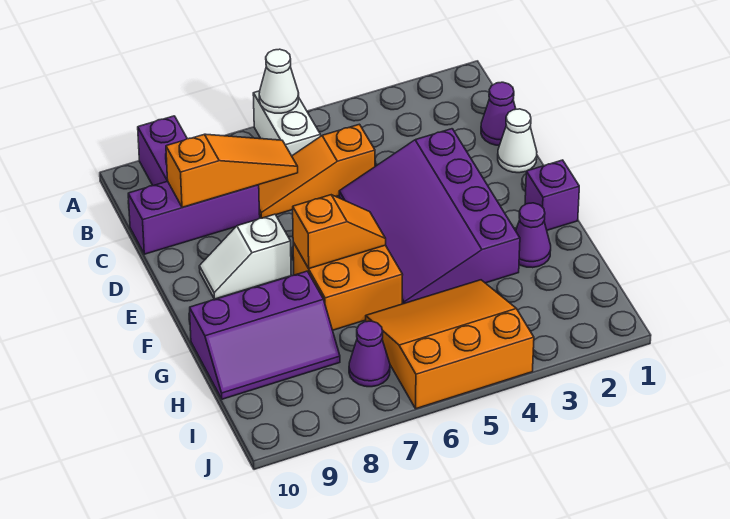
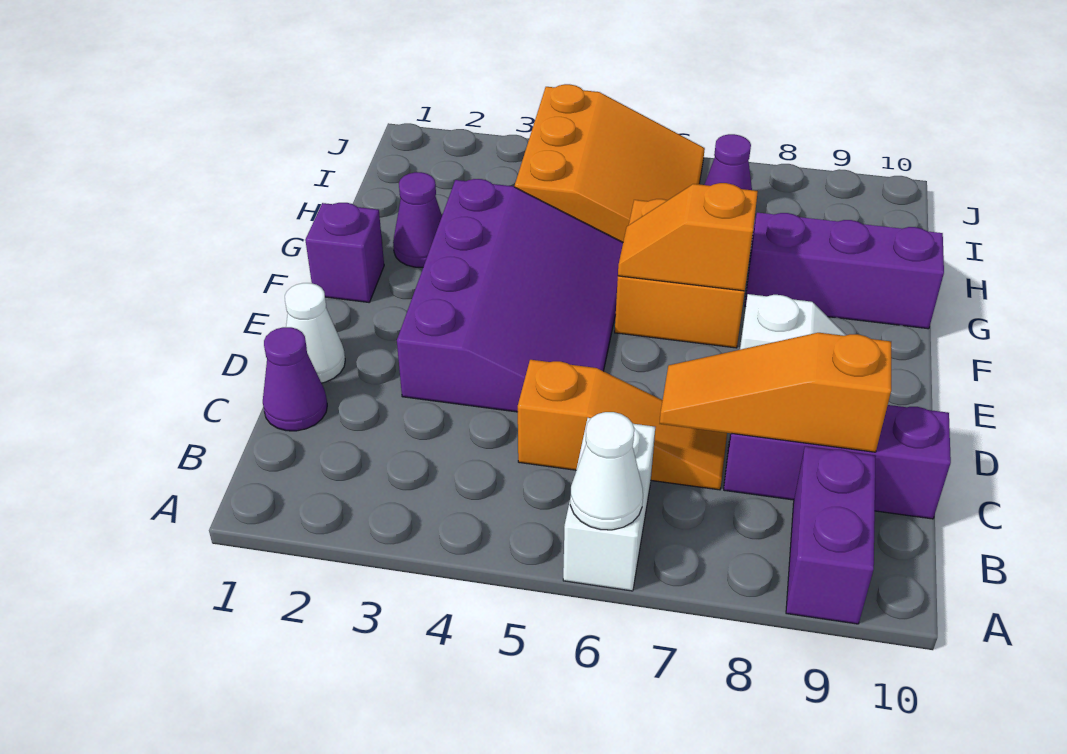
orange slope H4:J6 level 1 top J -> orange slope H4:J6 level 1 top 4

